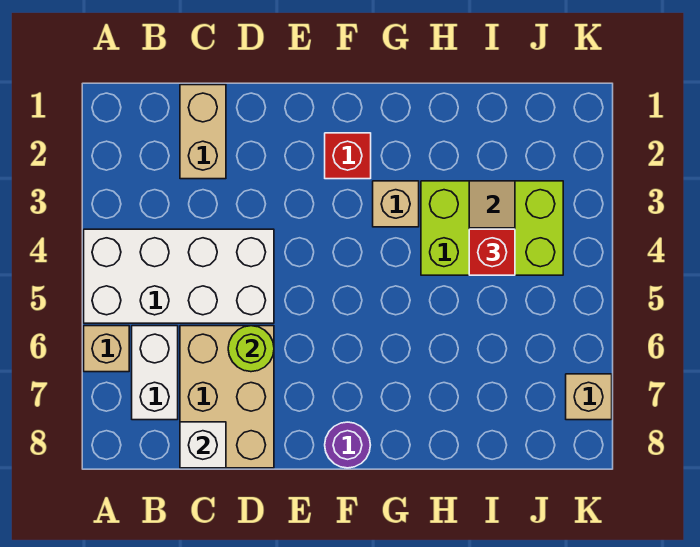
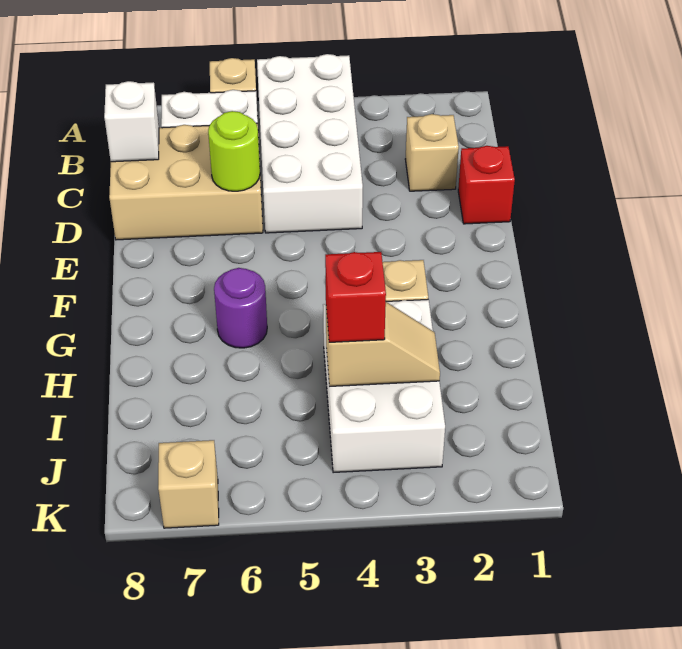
tan brick C1:C2 level 1 -> tan brick C2 level 1
red brick F2 level 1 -> red brick D1 level 1
purple round brick F8 level 1 -> purple round brick G6 level 1
lime brick H3:J4 level 1 -> white brick H3:J4 level 1

